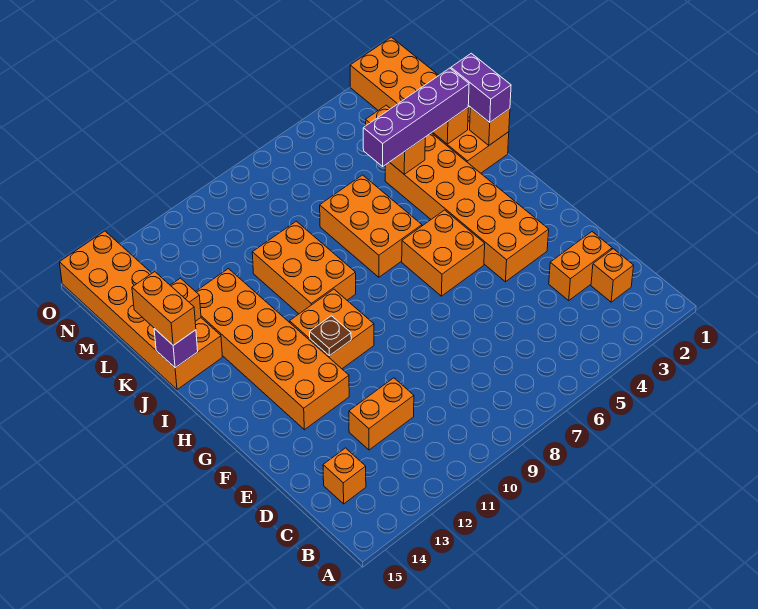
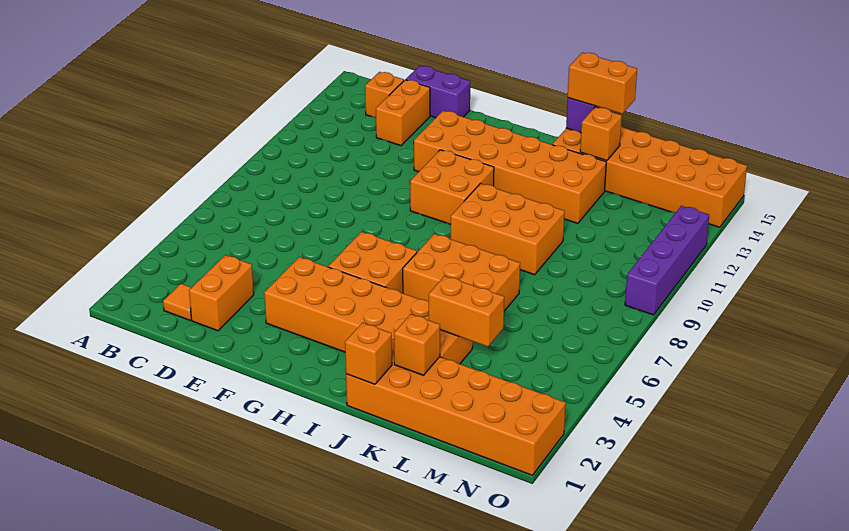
orange brick C2 level 1 -> orange tile C2 level 1
orange brick D11:D12 level 1 -> orange brick D13:D14 level 1
brown plate G11 level 2 -> none
purple brick J1:K1 level 3 -> purple brick D15:E15 level 1
purple brick K2:K5 level 3 -> purple brick O9:O12 level 1

